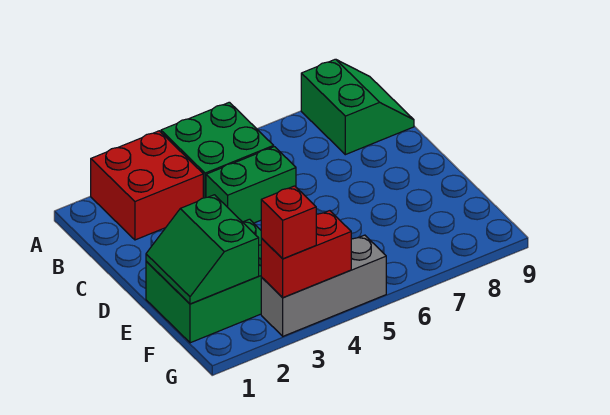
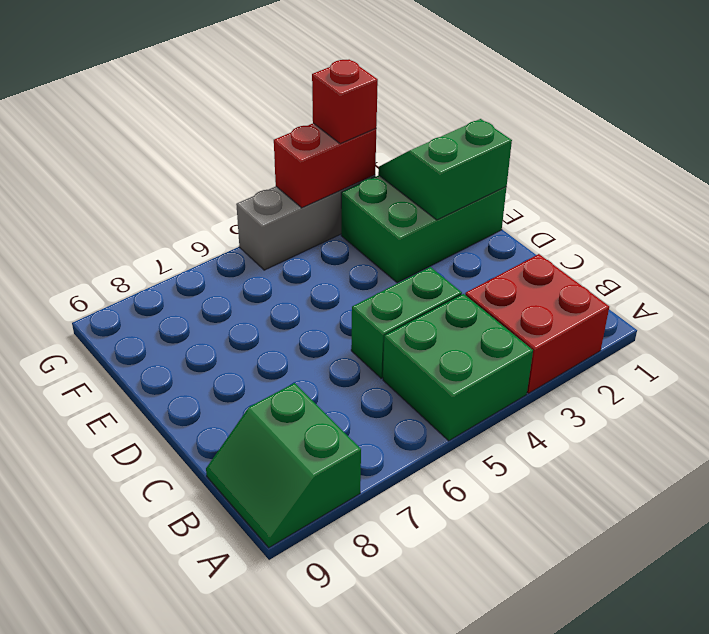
green slope E1:F2 level 2 top 2 -> green slope E1:F2 level 2 top E

